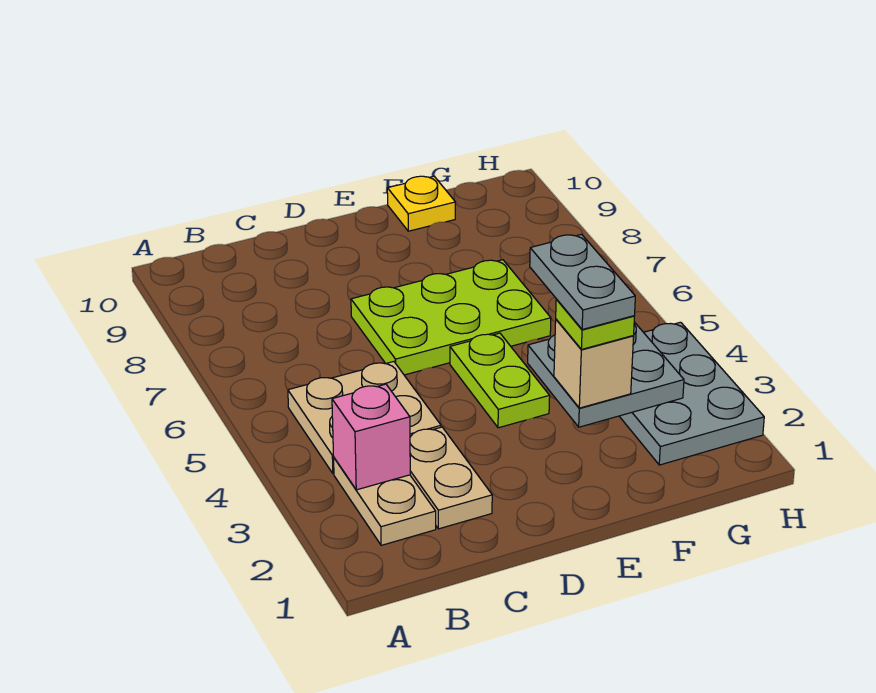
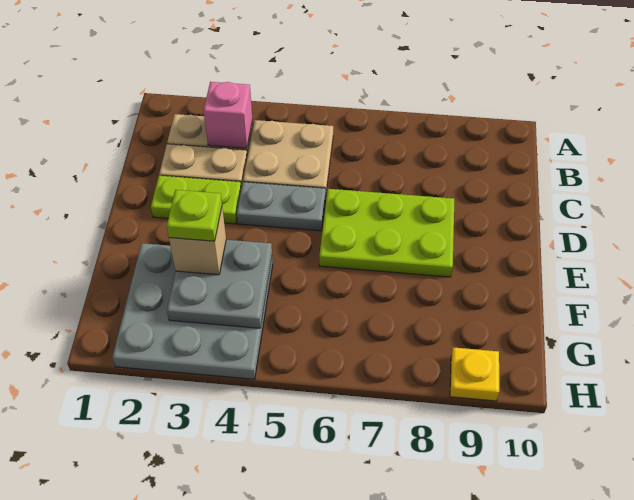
lime plate D6:F7 level 1 -> lime plate D6:E8 level 1
lime plate E4:E5 level 1 -> lime plate D2:D3 level 1
grey plate F3:F4 level 5 -> grey plate D4:D5 level 1
yellow plate F10 level 1 -> yellow plate H9 level 1
grey plate G2:H4 level 1 -> grey plate F2:H4 level 1

